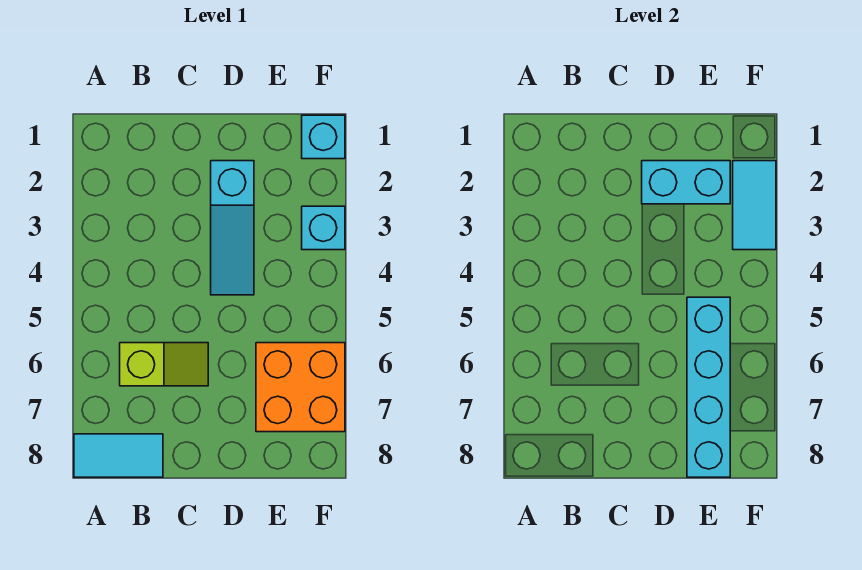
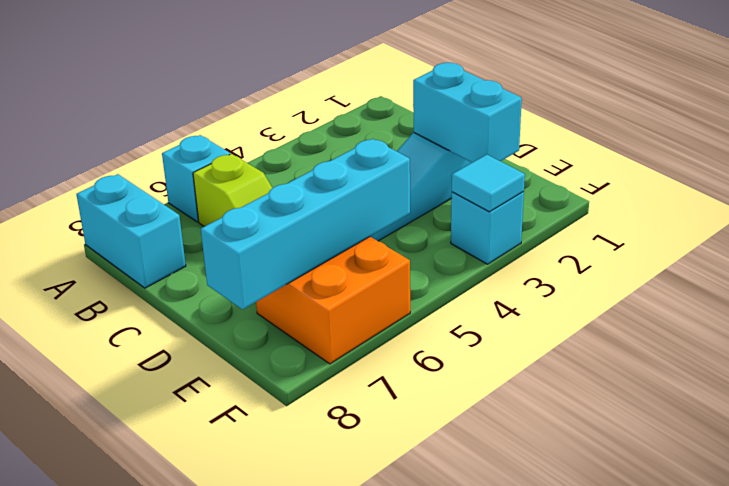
cyan tile A8:B8 level 1 -> cyan brick A8:B8 level 1
cyan brick F1 level 1 -> cyan brick A6 level 1
cyan tile F2:F3 level 2 -> cyan tile F3 level 2

